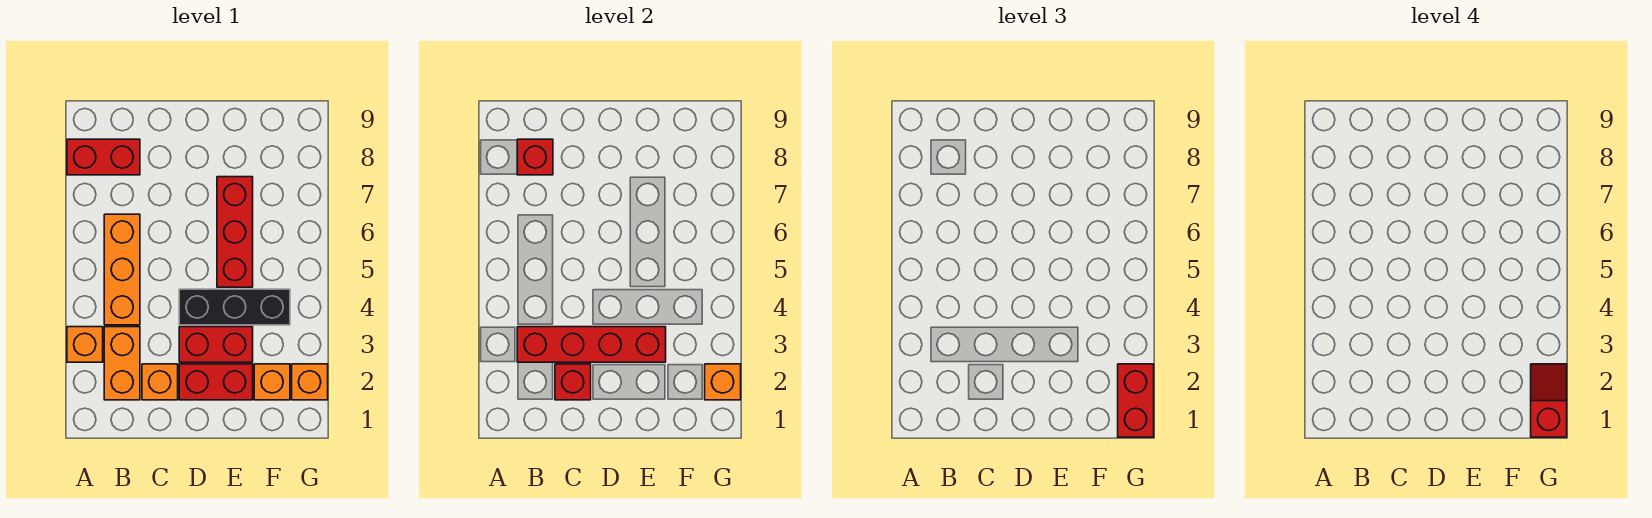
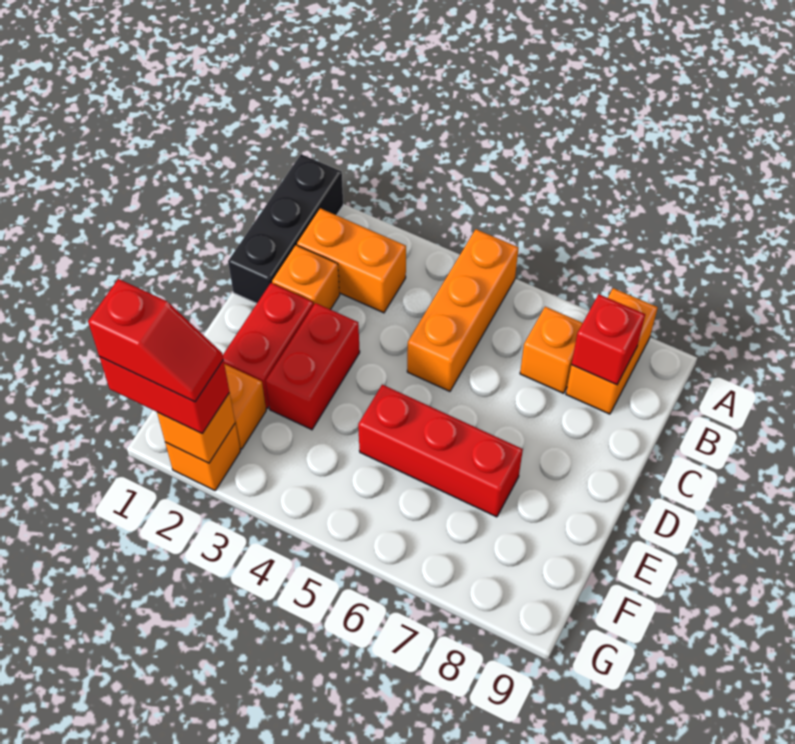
orange brick A3 level 1 -> orange brick B7 level 1
red brick A8:B8 level 1 -> orange brick A8:B8 level 1
red brick B3:E3 level 2 -> none
orange brick B4:B6 level 1 -> orange brick A5:C5 level 1
red brick C2 level 2 -> none
black brick D4:F4 level 1 -> black brick A1:C1 level 1

